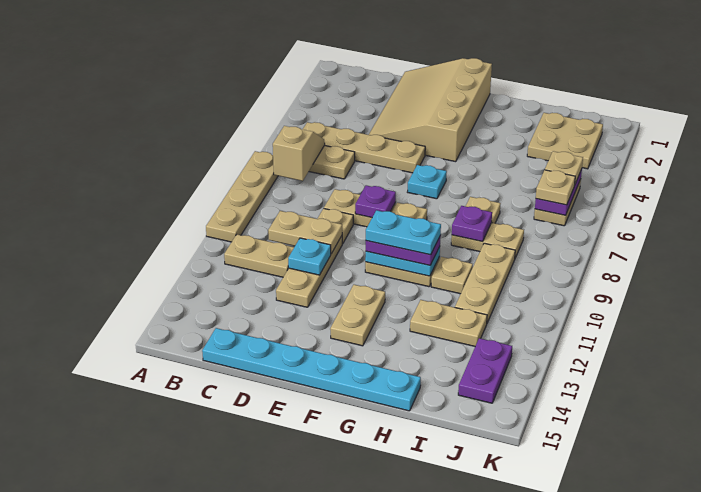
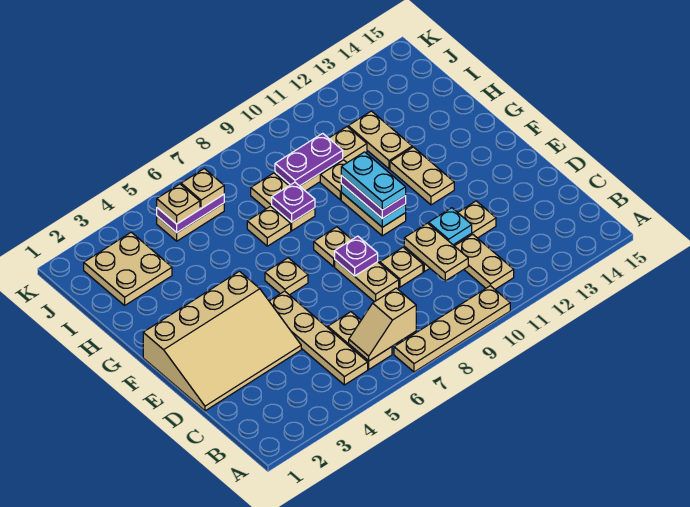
cyan plate C15:H15 level 1 -> none
cyan plate F6 level 1 -> tan plate F6 level 1
tan plate F12:F13 level 1 -> tan plate F12:G12 level 1
purple plate J13:J14 level 1 -> purple plate I9:I10 level 2

